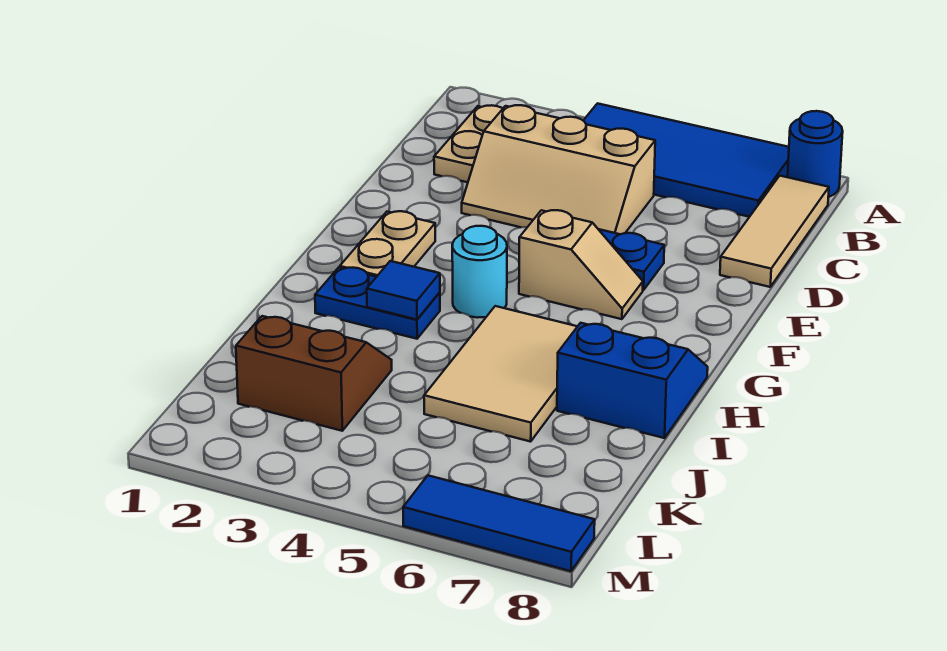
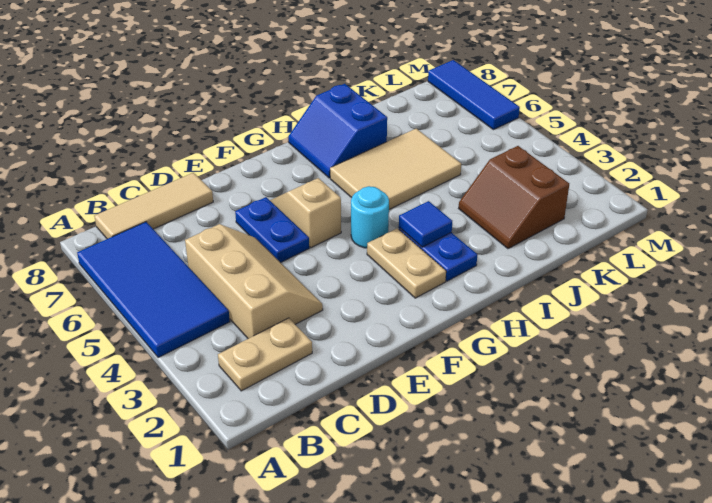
blue round brick A8 level 1 -> none
tan plate F2:G2 level 1 -> tan plate G2:G3 level 1

